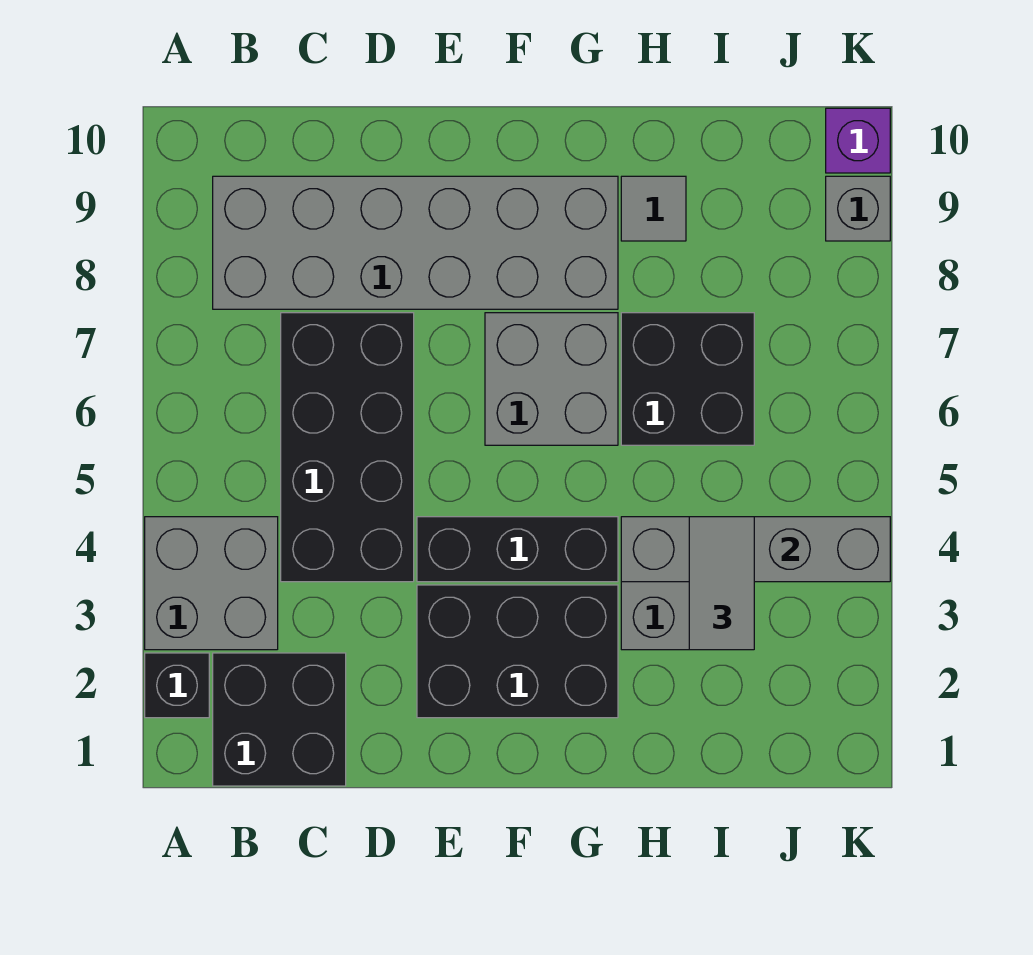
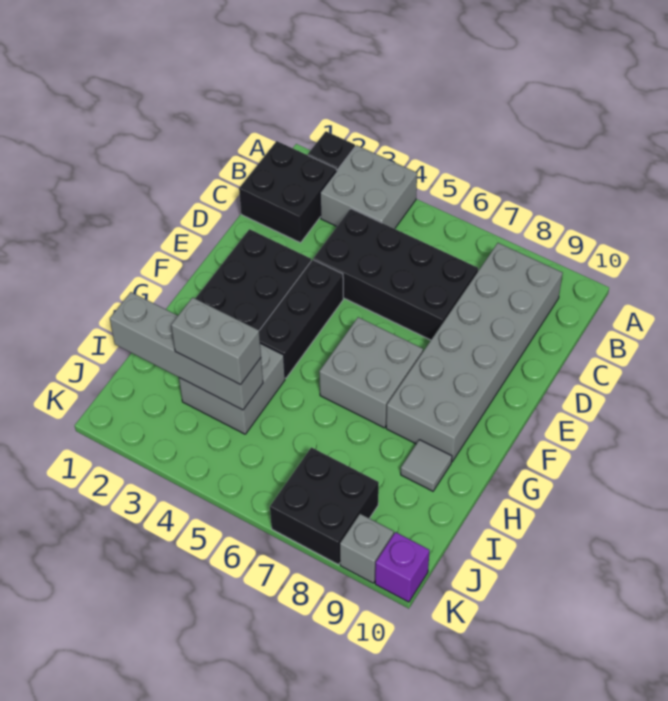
grey brick H4:K4 level 2 -> grey brick I1:I4 level 2
black brick H6:I7 level 1 -> black brick J7:K8 level 1
grey tile I3:I4 level 3 -> grey brick I3:I4 level 3

